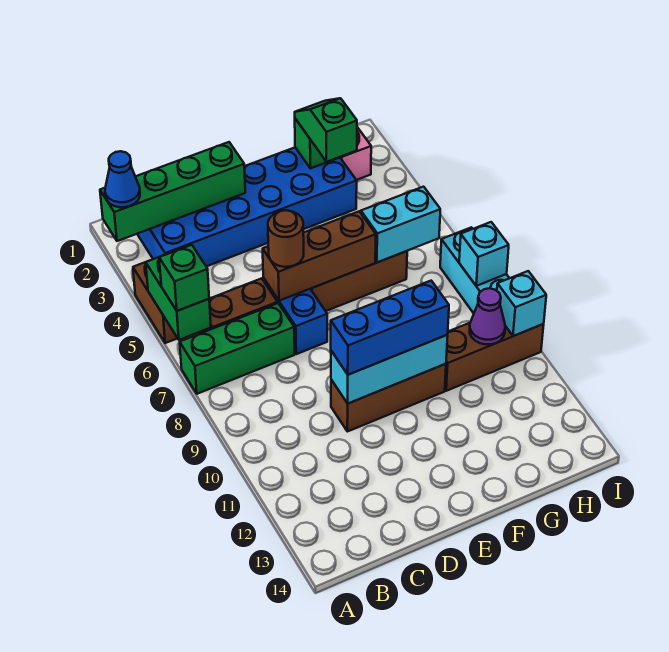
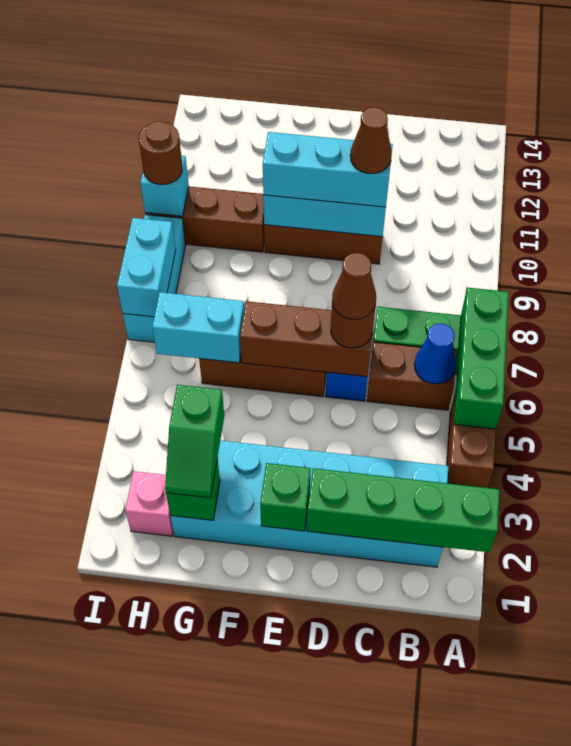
blue cone A2 level 3 -> blue cone B6 level 2
green brick A5:A6 level 2 -> green brick A5:A7 level 2
green brick A6 level 3 -> green brick E2 level 2
blue brick B2:G3 level 1 -> cyan brick B2:G3 level 1
none -> brown cone D6 level 4
blue brick D10:F10 level 3 -> cyan brick D10:F10 level 3
none -> brown cone D10 level 4
purple cone H10 level 2 -> none
cyan brick I8 level 2 -> cyan brick I7:I8 level 2
none -> brown round brick I10 level 3

